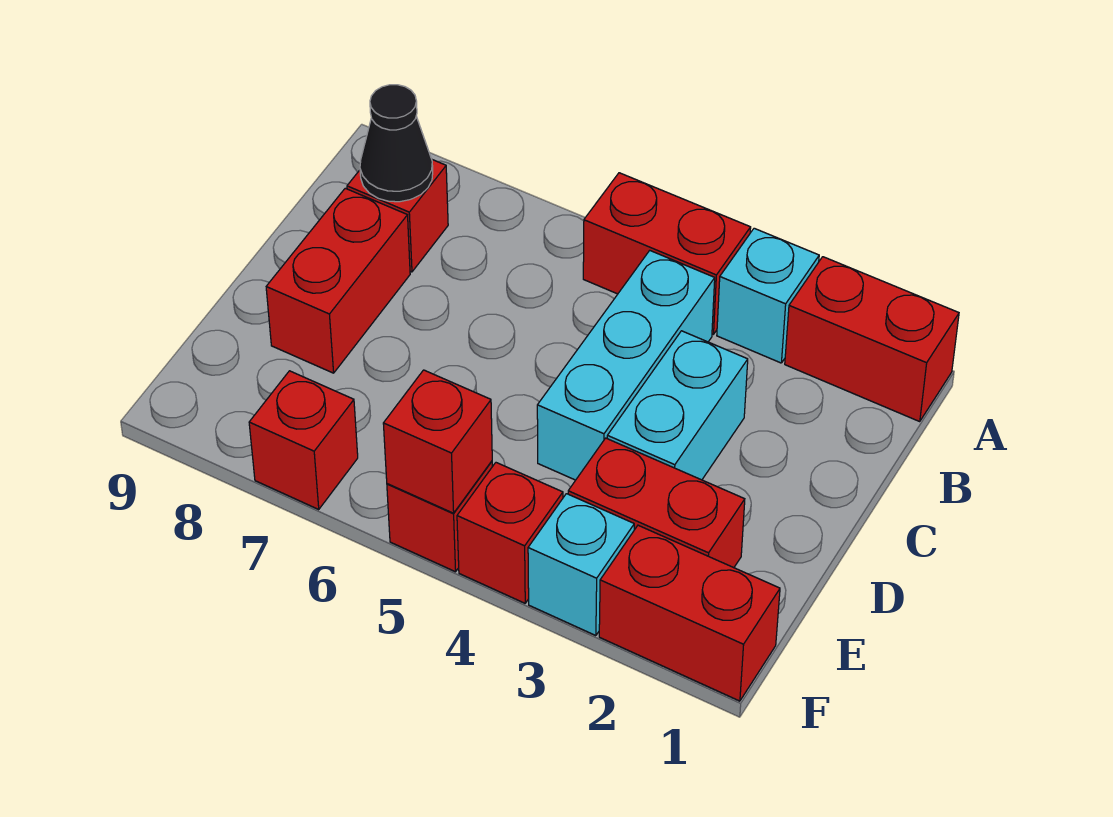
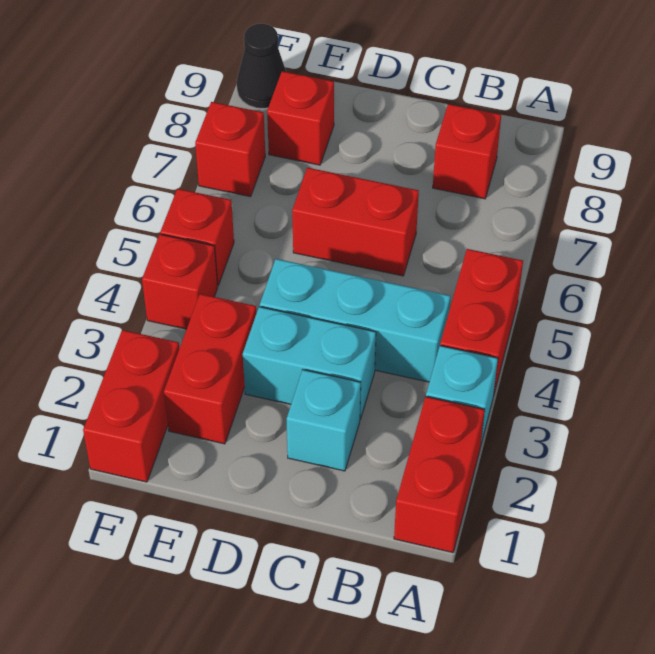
black cone B8 level 2 -> black cone F9 level 1
red brick C8:D8 level 1 -> red brick C6:D6 level 1
cyan brick F3 level 1 -> cyan brick C2 level 1
red brick F5 level 2 -> red brick E8 level 1

